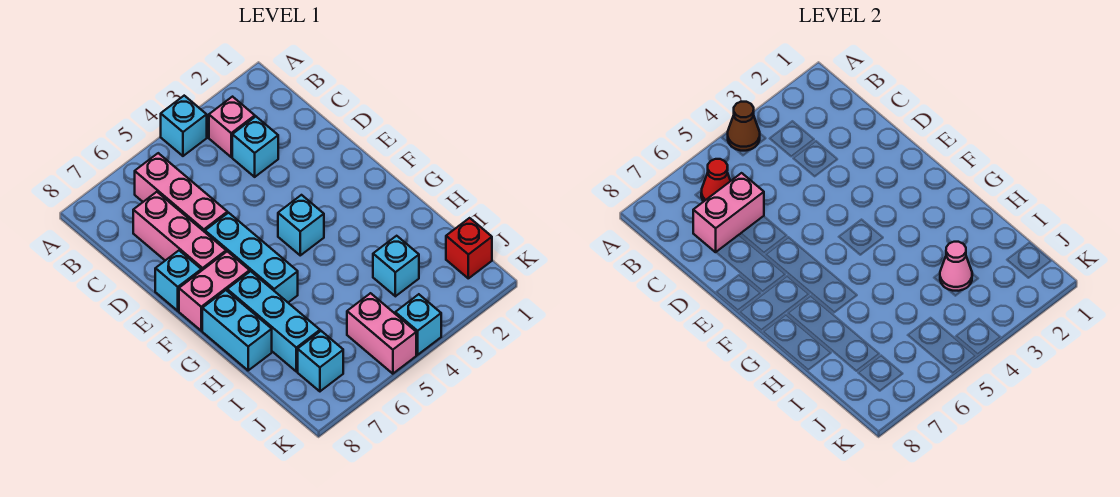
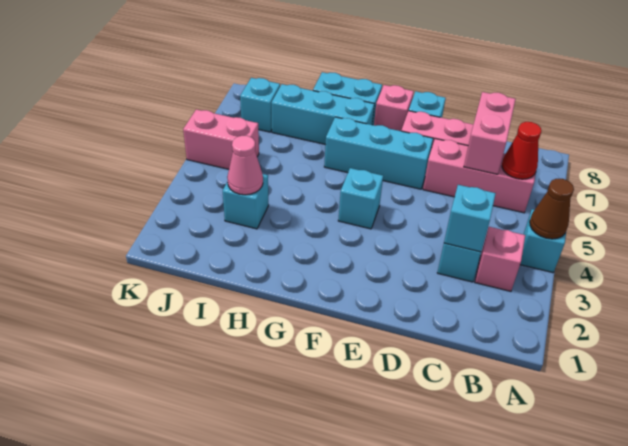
pink brick F7:F8 level 1 -> pink brick F8 level 1
red brick J1 level 1 -> none
cyan brick K4 level 1 -> cyan brick C3 level 2

